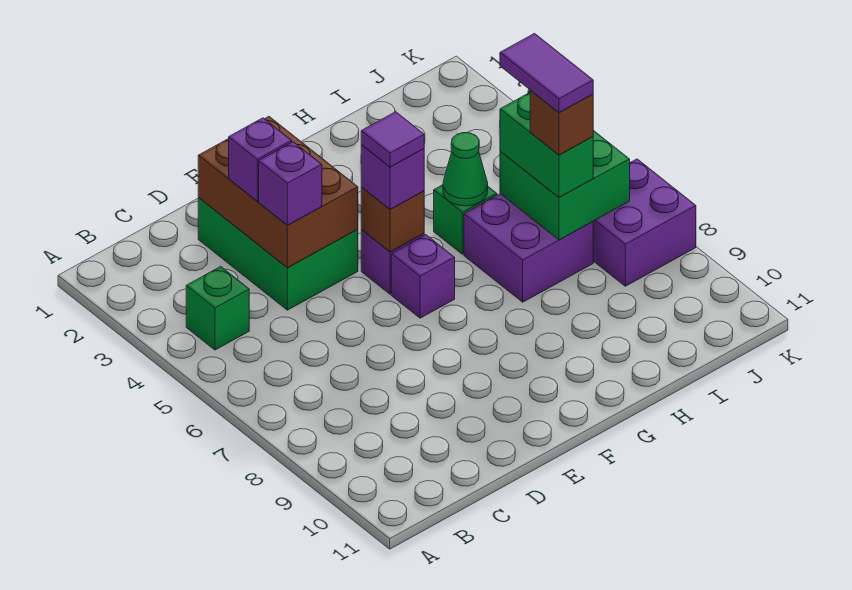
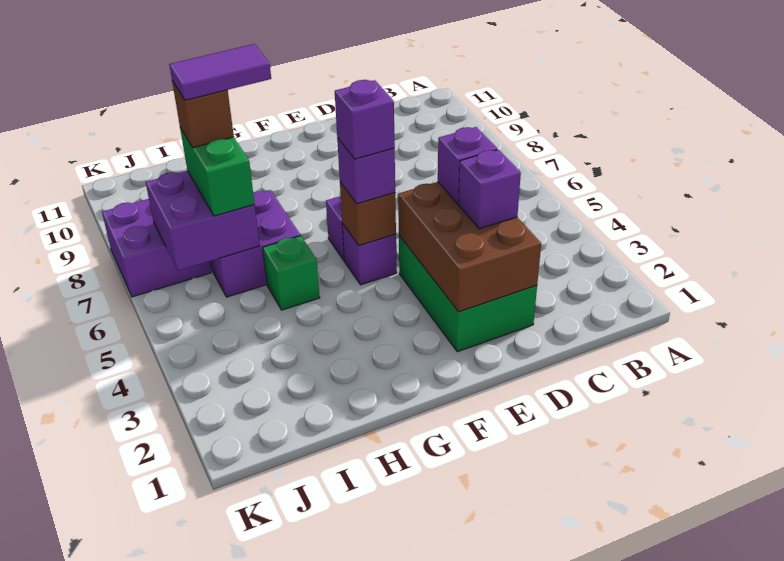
green brick B4 level 1 -> none
purple tile F5 level 4 -> purple brick F5 level 4
green cone H5 level 2 -> none
green brick I6:J7 level 2 -> purple brick I6:J7 level 2
purple tile I6:I7 level 5 -> purple tile H7:I7 level 5

